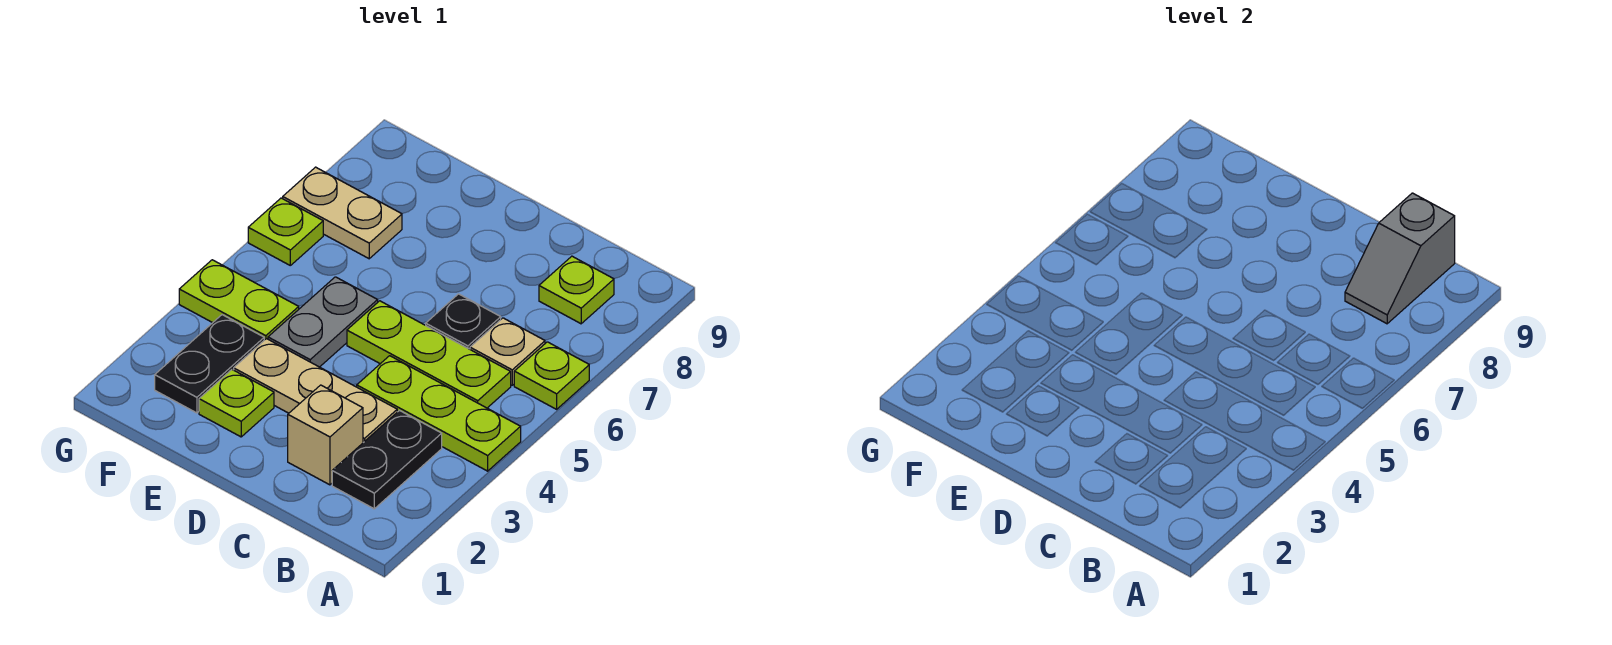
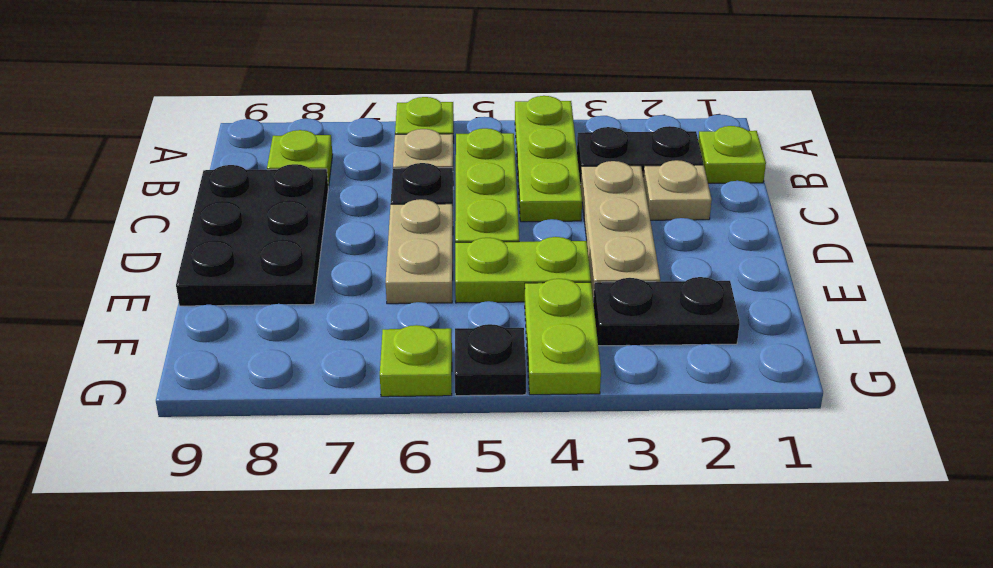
grey slope B8:B9 level 2 top 9 -> none
tan brick C2 level 1 -> tan plate C2 level 1
none -> black plate C8:E9 level 1
lime plate E2 level 1 -> lime plate B1 level 1
grey plate E4:E5 level 1 -> lime plate E4:E5 level 1
tan plate F7:G7 level 1 -> tan plate D6:E6 level 1
none -> black plate G5 level 1

